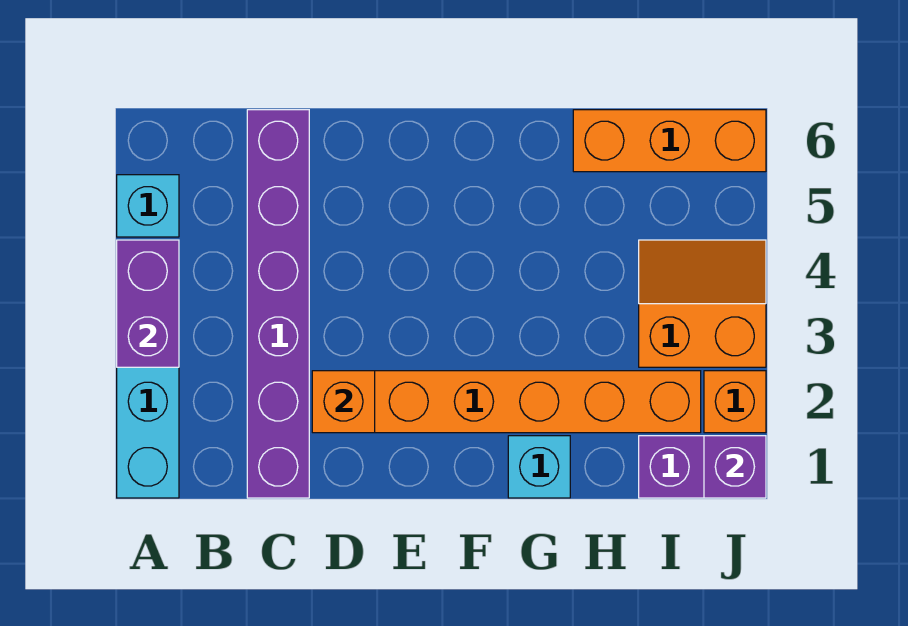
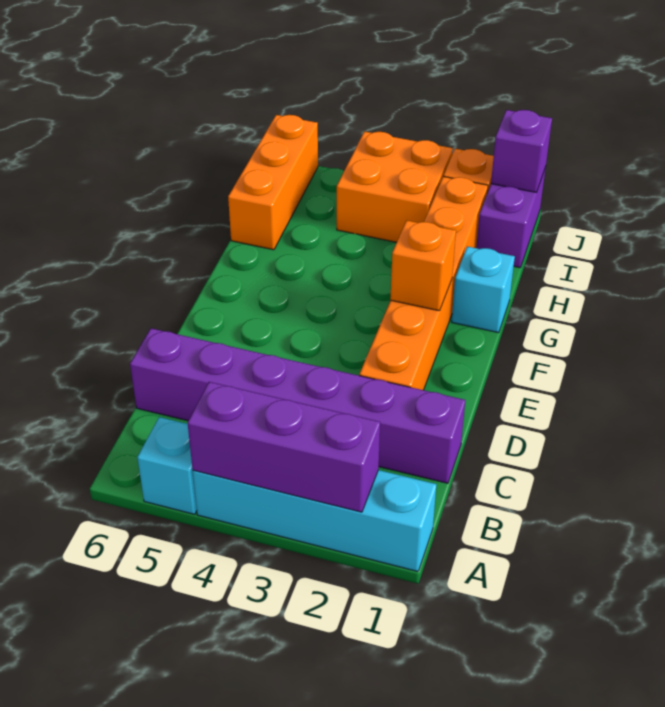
purple brick A3:A4 level 2 -> purple brick A2:A4 level 2
orange brick D2 level 2 -> orange brick F2 level 2
orange slope I3:J4 level 1 top 3 -> orange brick I3:J4 level 1

